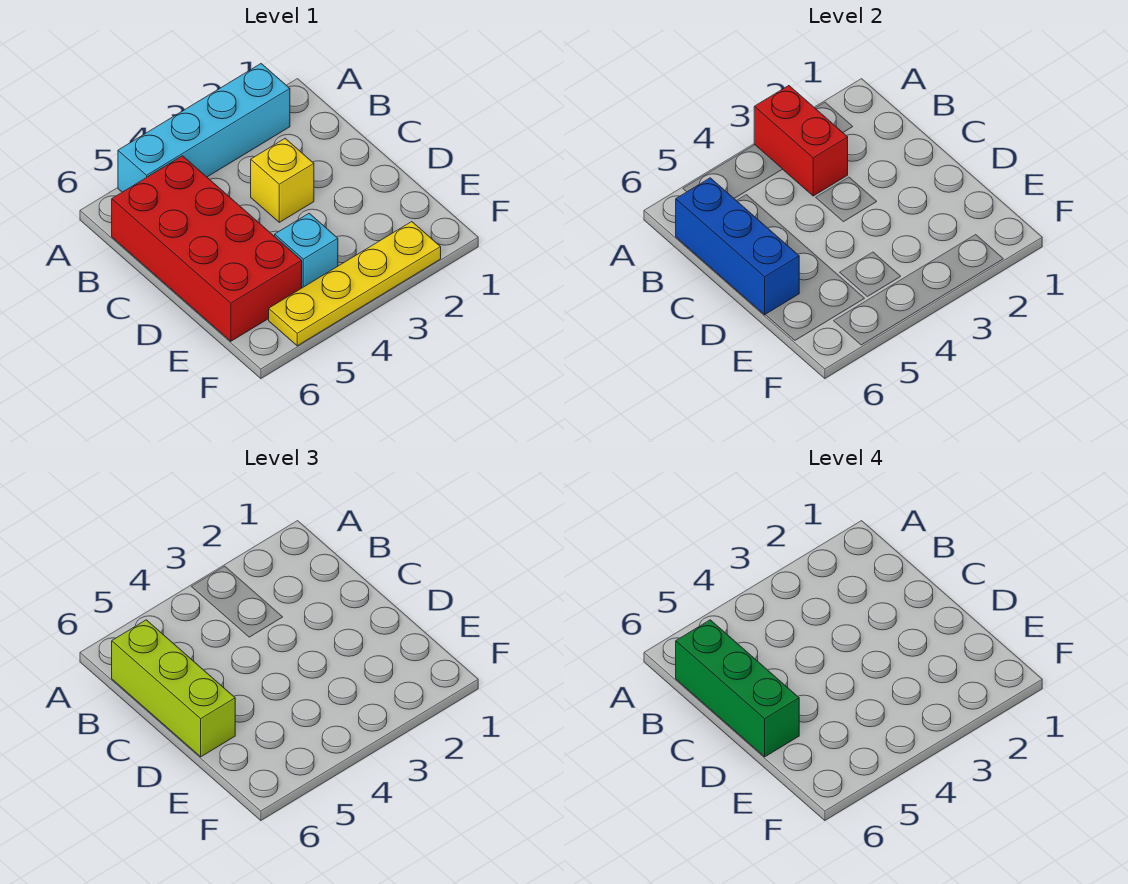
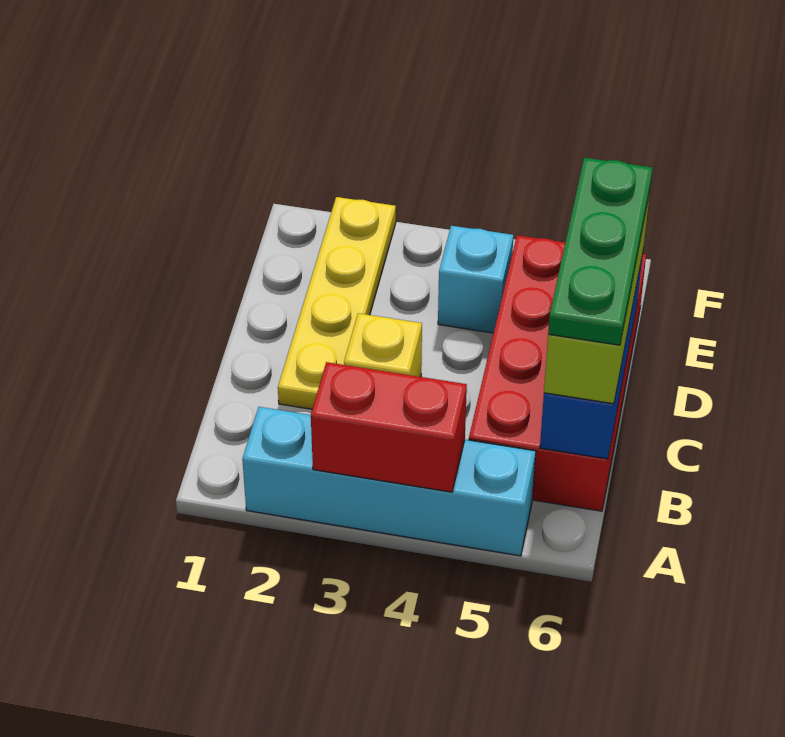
red brick A3:B3 level 2 -> red brick A3:A4 level 2
green brick B6:D6 level 4 -> green plate B6:D6 level 4
yellow plate F2:F5 level 1 -> yellow plate C2:F2 level 1

